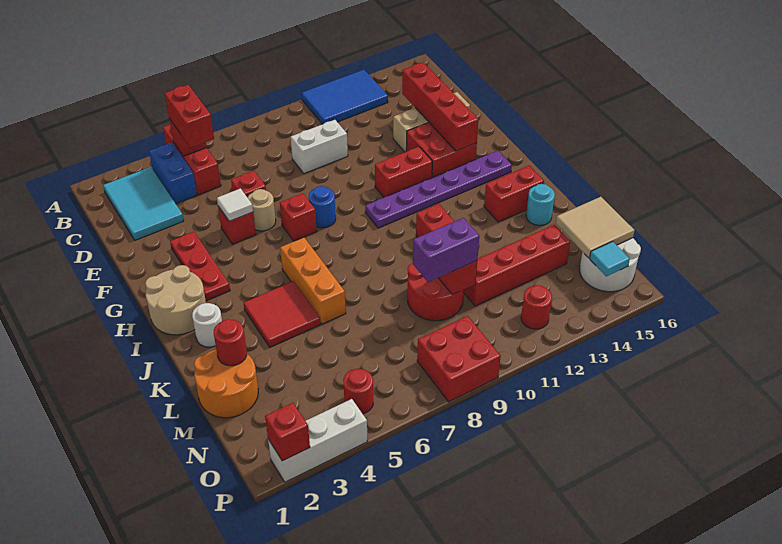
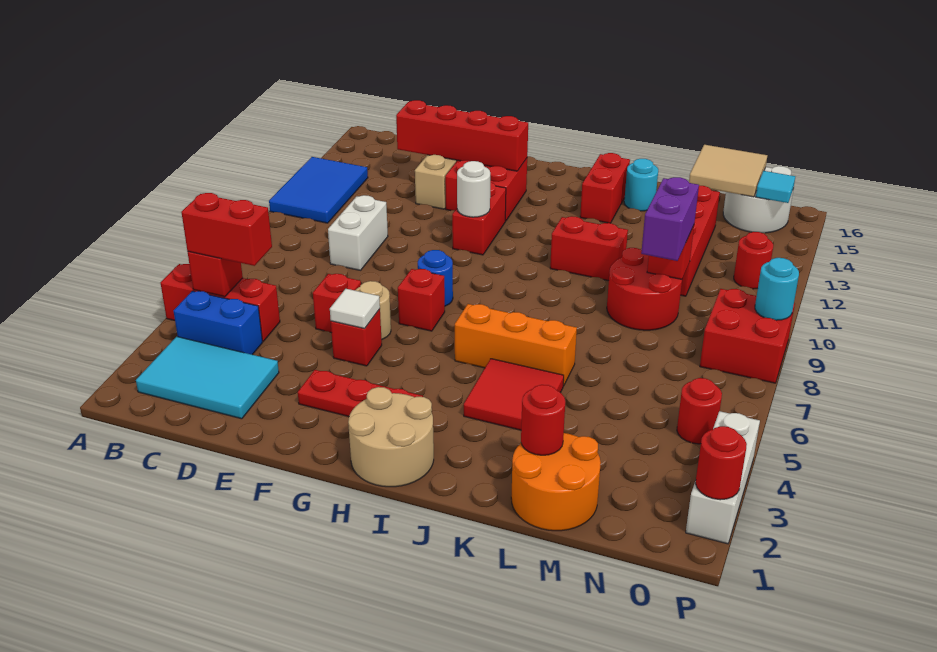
purple plate H10:H15 level 1 -> none
white round brick J2 level 1 -> white round brick G11 level 2
red brick P2 level 2 -> red round brick P2 level 2
none -> cyan round brick P9 level 2

